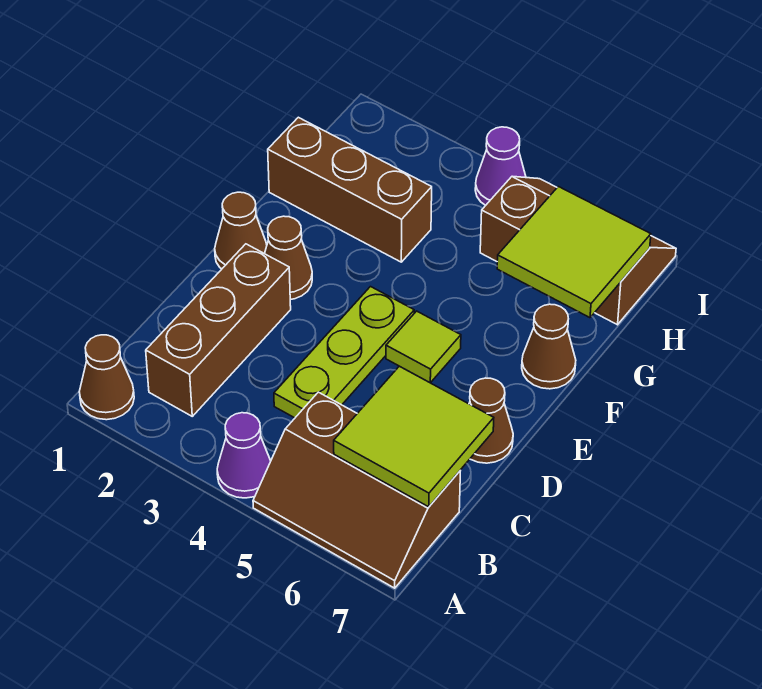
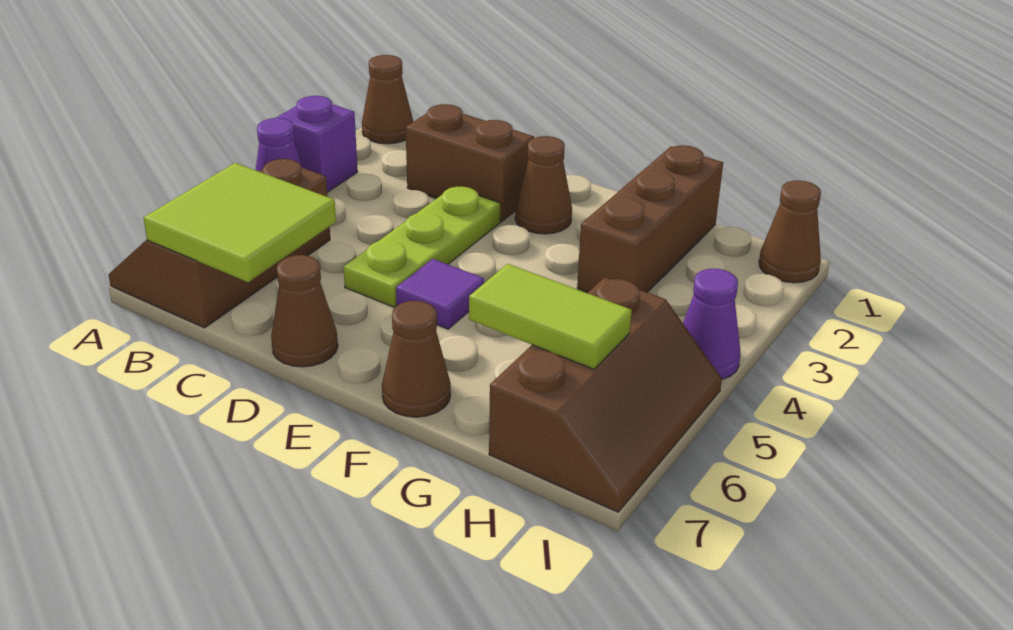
none -> purple brick A3 level 1
brown brick B2:D2 level 1 -> brown brick C2:D2 level 1
lime plate C4:E4 level 1 -> lime plate D3:D5 level 1
brown cone E1 level 1 -> brown cone I1 level 1
lime tile E5 level 1 -> purple tile E5 level 1
lime tile G6:H7 level 2 -> lime tile G6:H6 level 2

